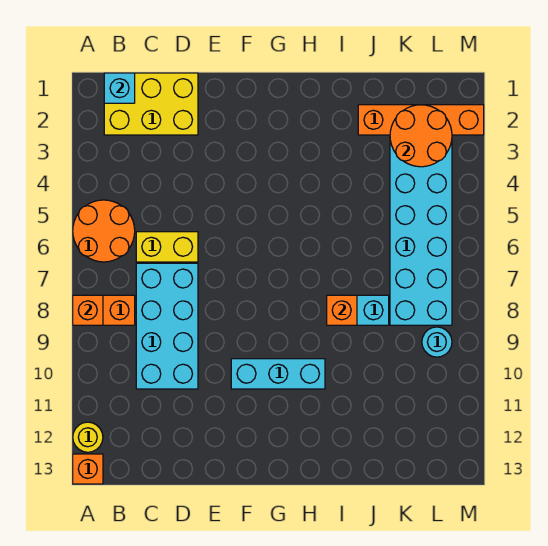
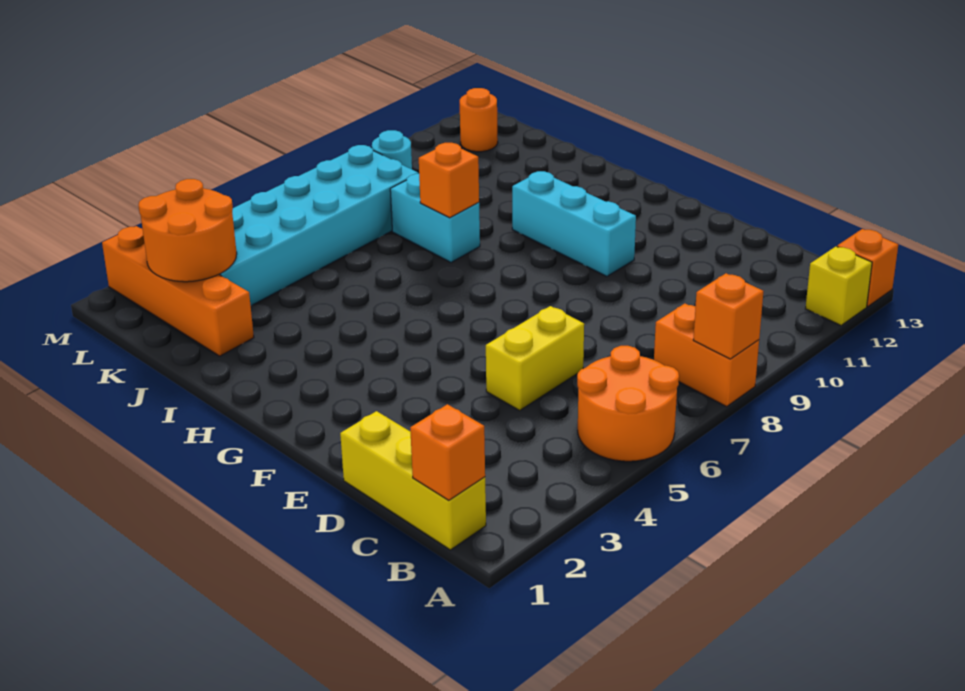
yellow round brick A12 level 1 -> yellow brick A12 level 1
yellow brick B1:D2 level 1 -> yellow brick B1:D1 level 1
cyan brick B1 level 2 -> orange brick B1 level 2
yellow brick C6:D6 level 1 -> yellow brick D5:D6 level 1
cyan brick C7:D10 level 1 -> none
none -> orange round brick L12 level 1

